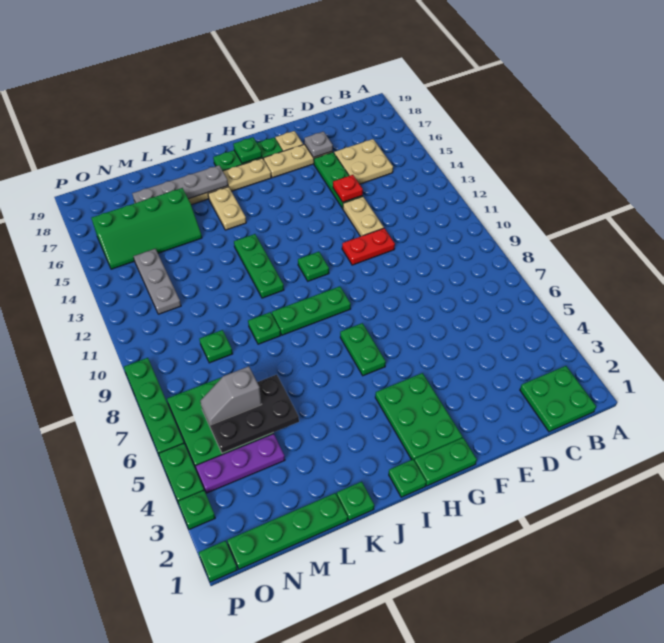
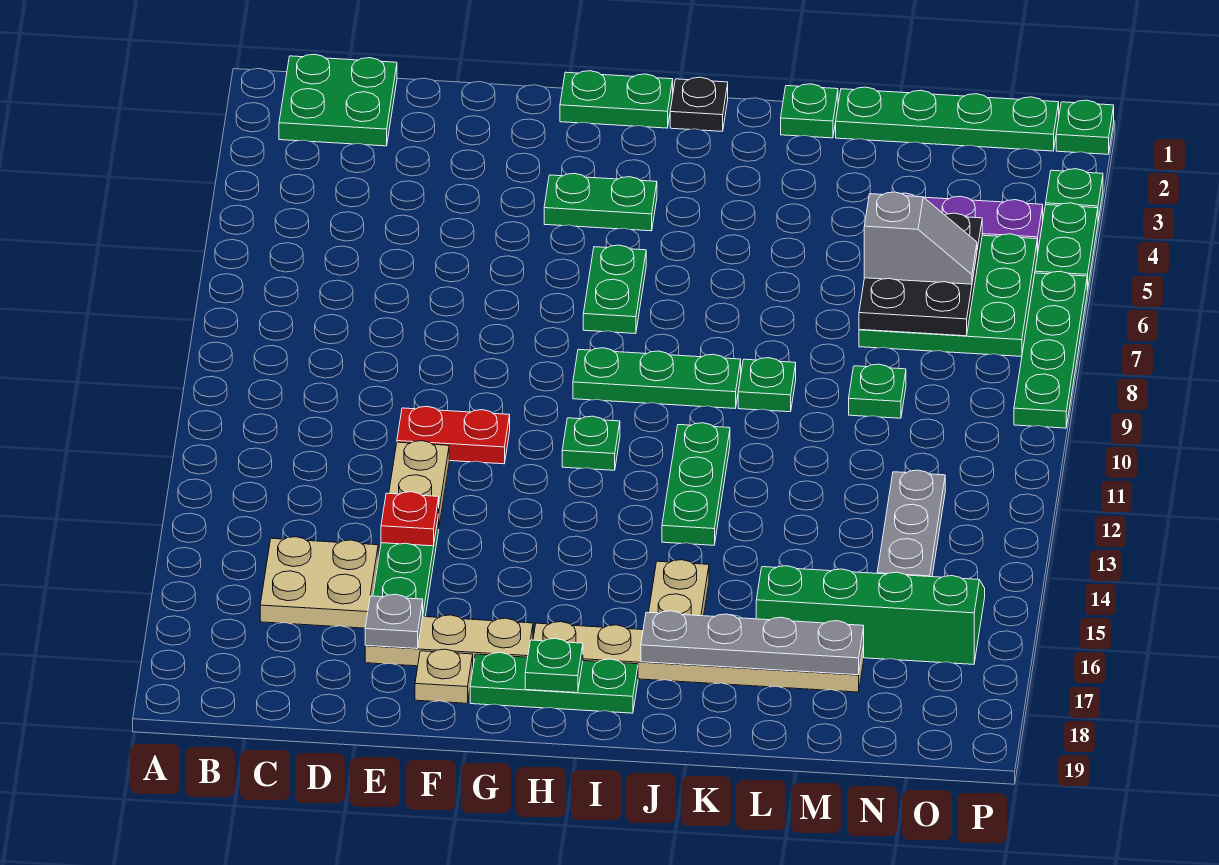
green plate G2:H4 level 1 -> green plate G4:H4 level 1
green plate I1 level 1 -> black plate I1 level 1
black plate L5:N6 level 2 -> black plate M5:N7 level 2

